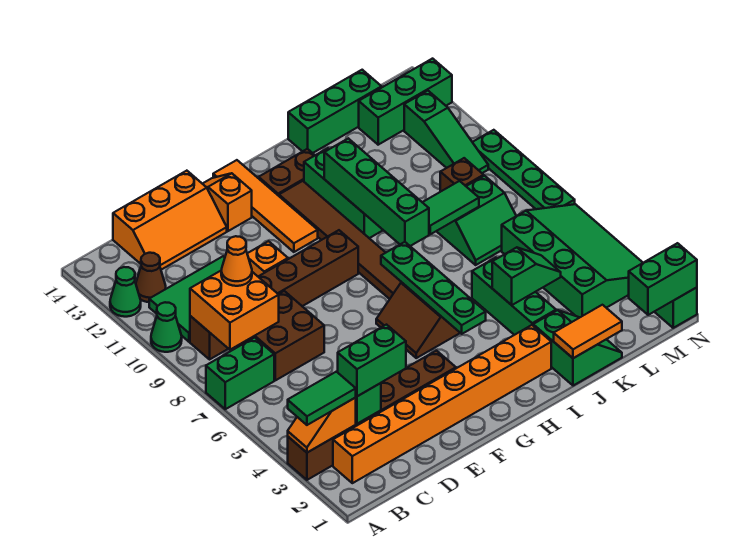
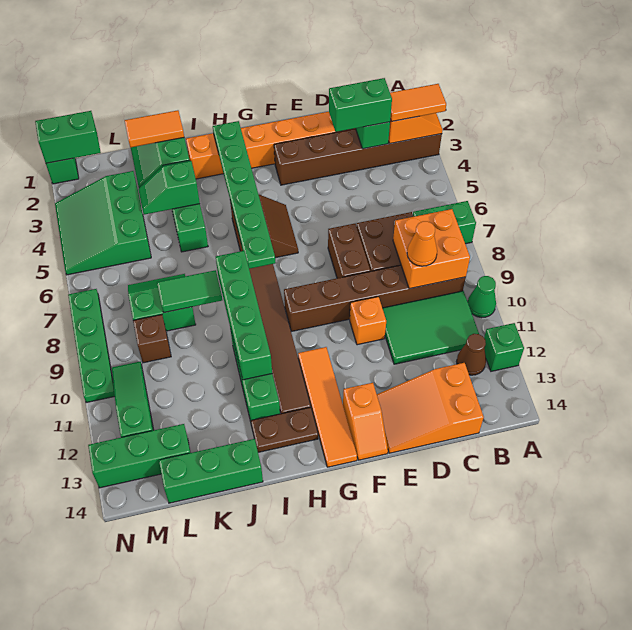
green tile A3:B3 level 3 -> orange tile A3:B3 level 3
green cone A12 level 1 -> green brick A12 level 1
orange slope C13:E14 level 1 top 14 -> orange slope C13:E14 level 1 top C
none -> brown brick E7:E8 level 1
green plate H4:H7 level 2 -> green plate H2:H7 level 2
green slope L3:N6 level 1 top L -> green slope L3:N5 level 1 top L

